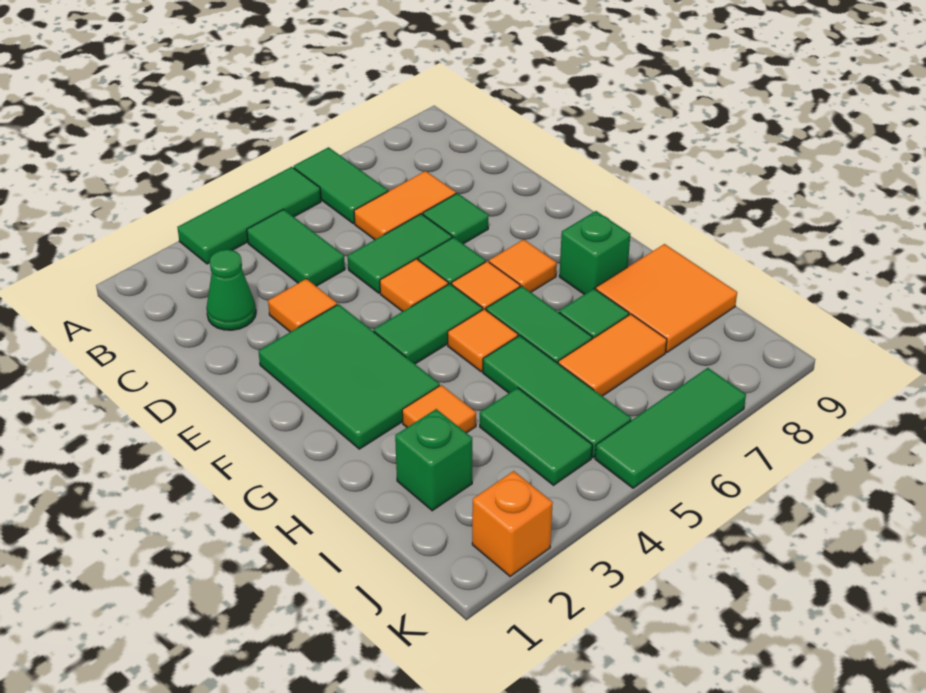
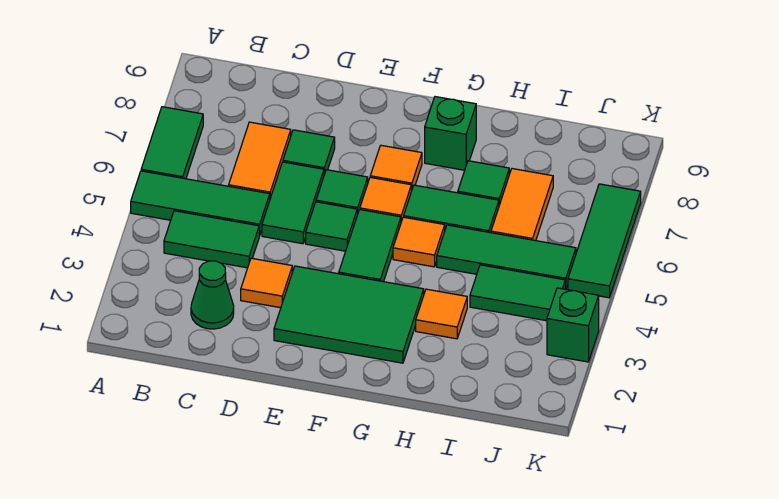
green tile A3:A5 level 1 -> green tile A5:C5 level 1
green tile A6:B6 level 1 -> green tile A6:A7 level 1
orange tile E5 level 1 -> green tile E5 level 1
orange tile H8:I9 level 1 -> none
green brick I2 level 1 -> green brick K3 level 1
orange brick K2 level 1 -> none

